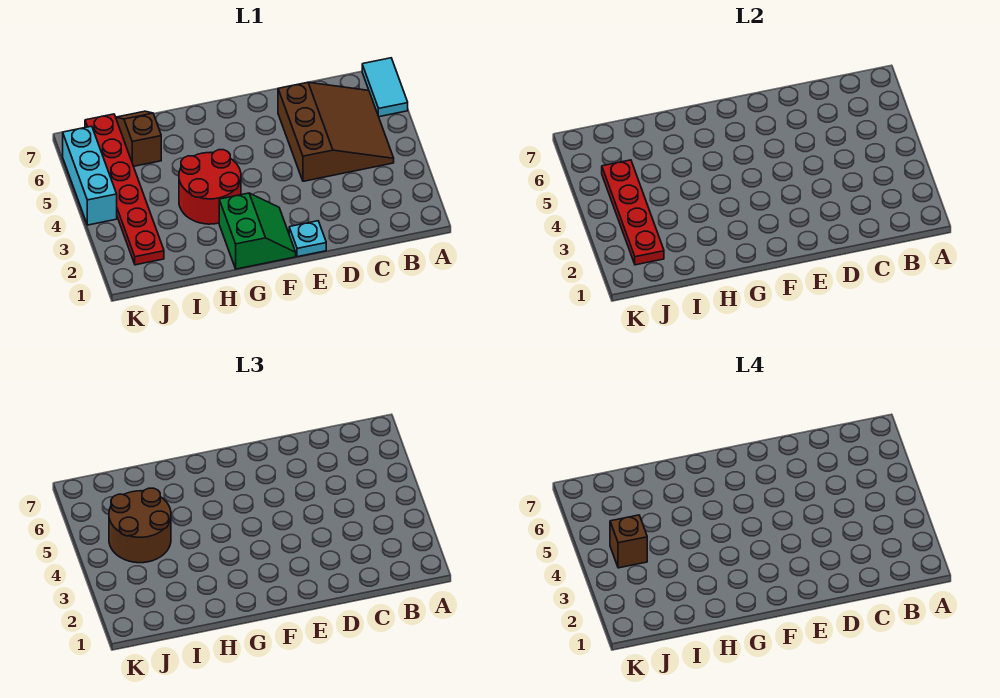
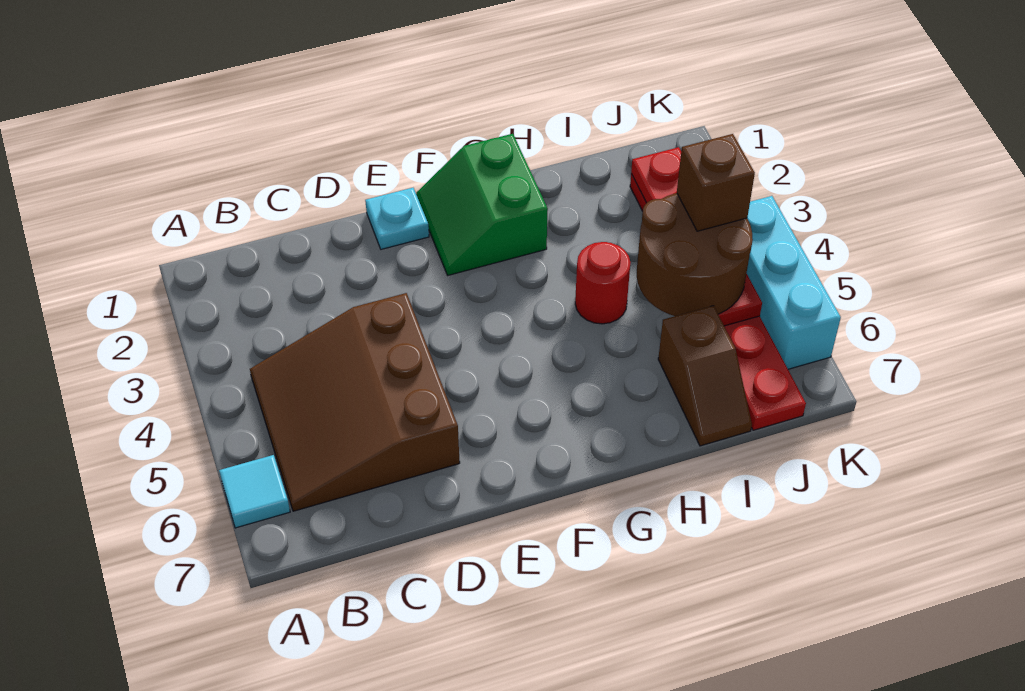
cyan tile A6:A7 level 1 -> cyan tile A6 level 1
red round brick G3:H4 level 1 -> red round brick H4 level 1

